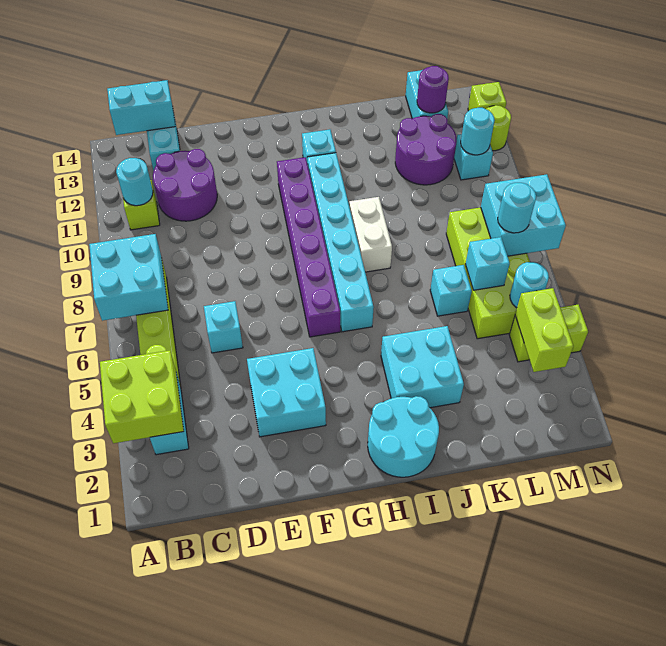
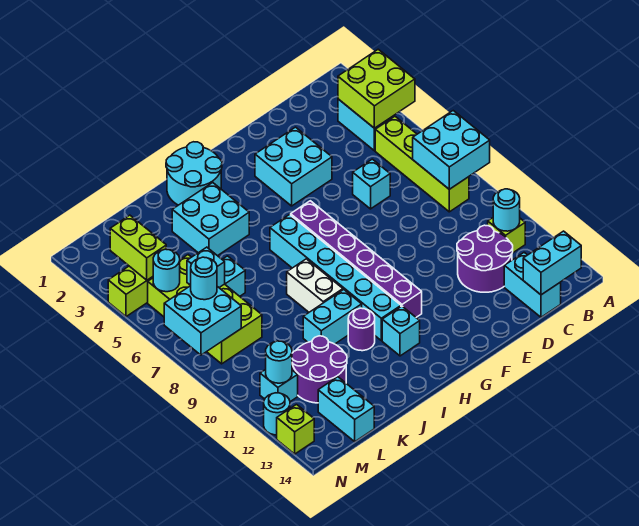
none -> cyan brick I10:J10 level 1
purple round brick L13 level 2 -> purple round brick I11 level 1
lime round brick N12 level 1 -> cyan round brick N12 level 1

